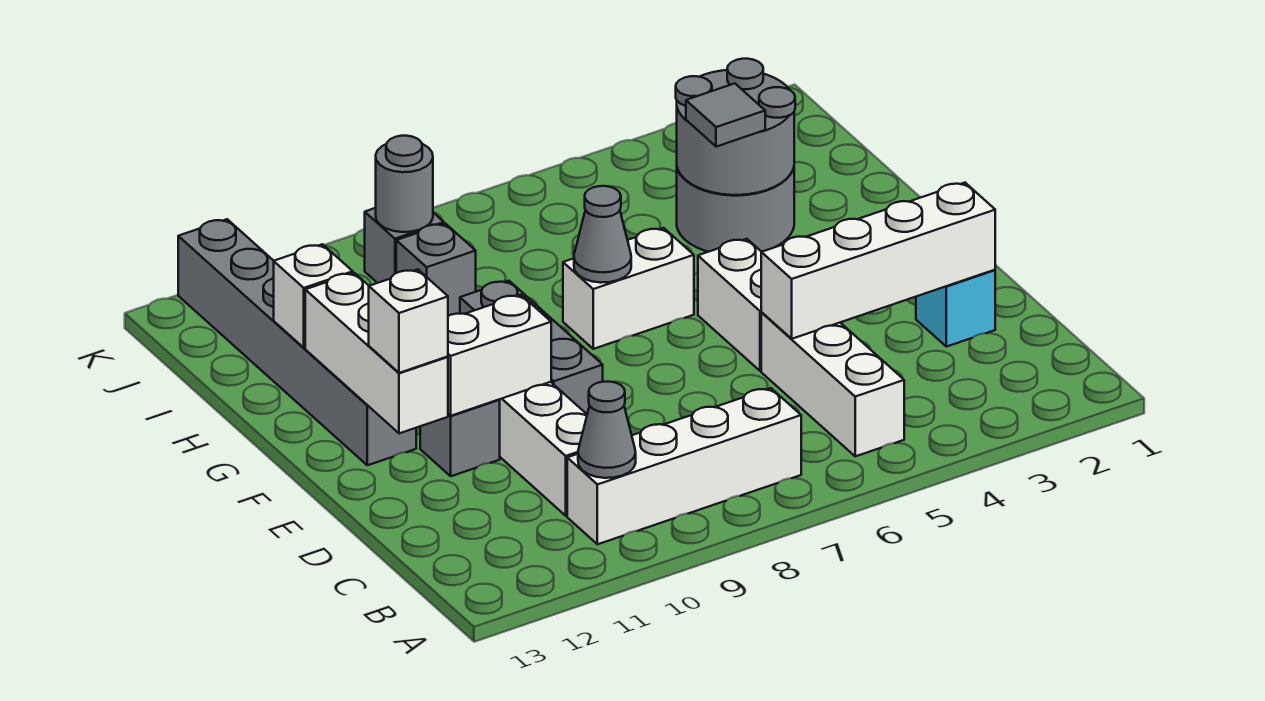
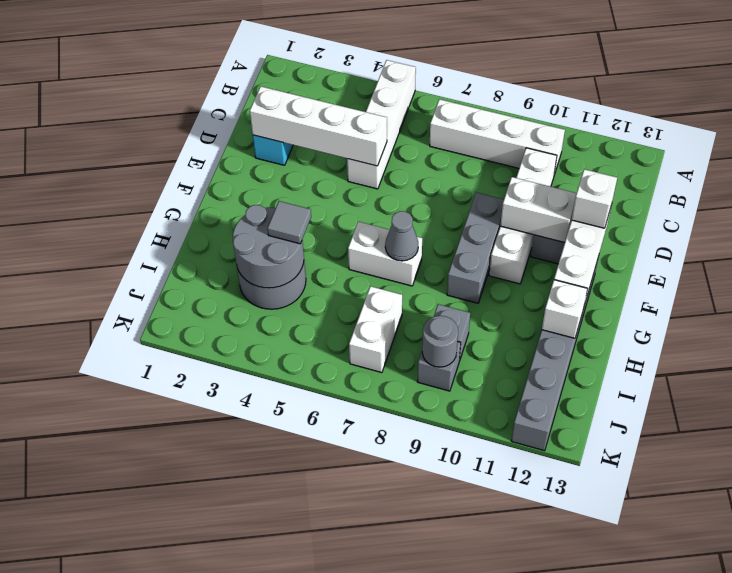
white brick B5:D5 level 1 -> white brick A5:D5 level 1
grey cone B10 level 2 -> none
white brick E5:F5 level 1 -> white brick I7:J7 level 1

